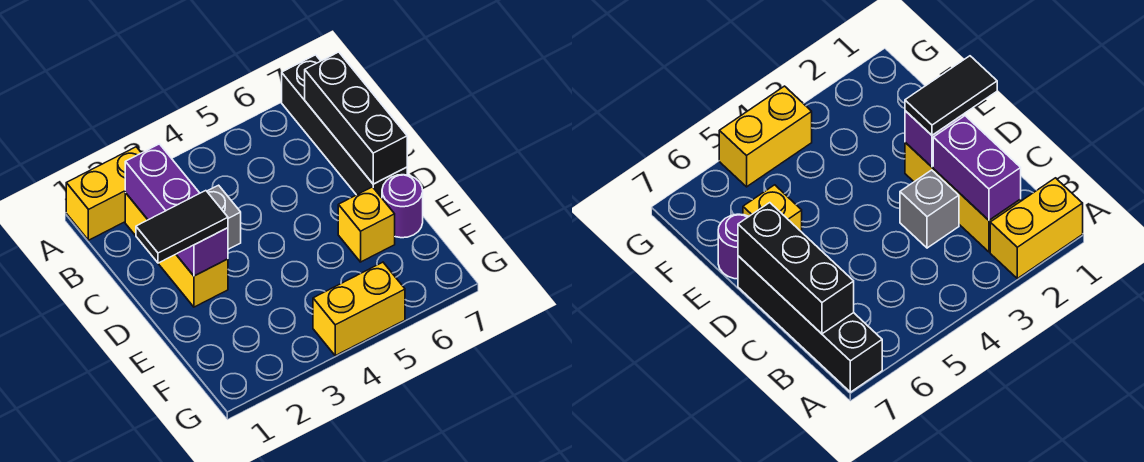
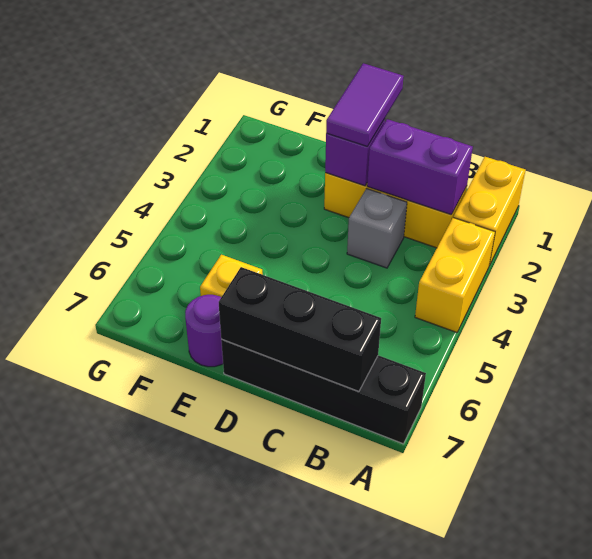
black tile D1:D2 level 3 -> purple tile D1:D2 level 3
yellow brick G4:G5 level 1 -> yellow brick A3:A4 level 1

